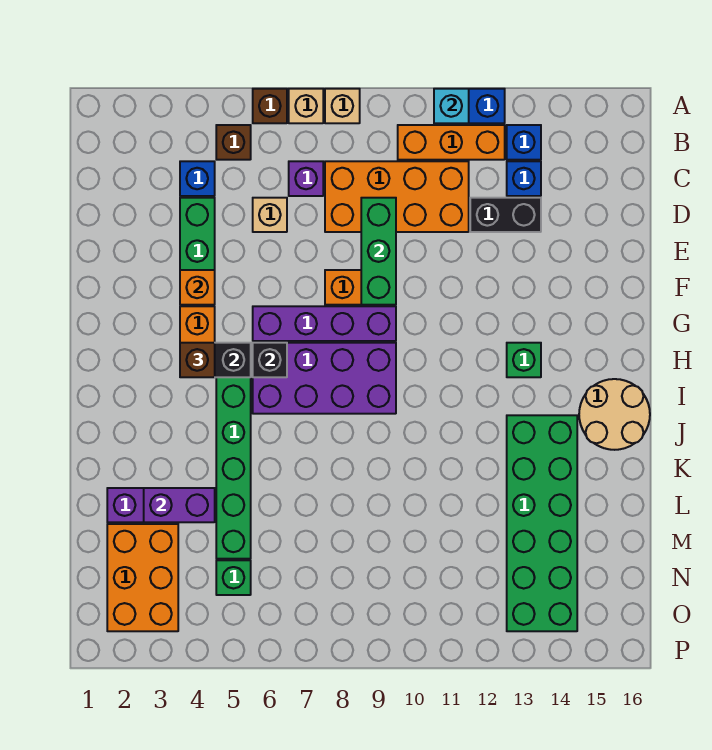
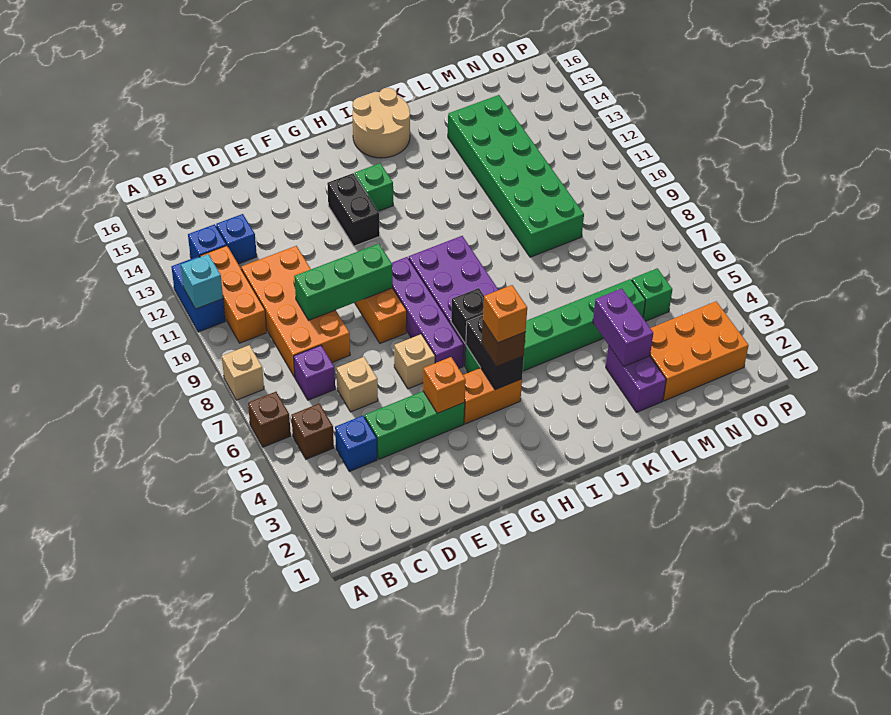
tan brick A7 level 1 -> tan brick F6 level 1
black brick D12:D13 level 1 -> black brick G12:G13 level 1
none -> orange brick H4 level 4
green brick J13:O14 level 1 -> green brick L9:M14 level 1

